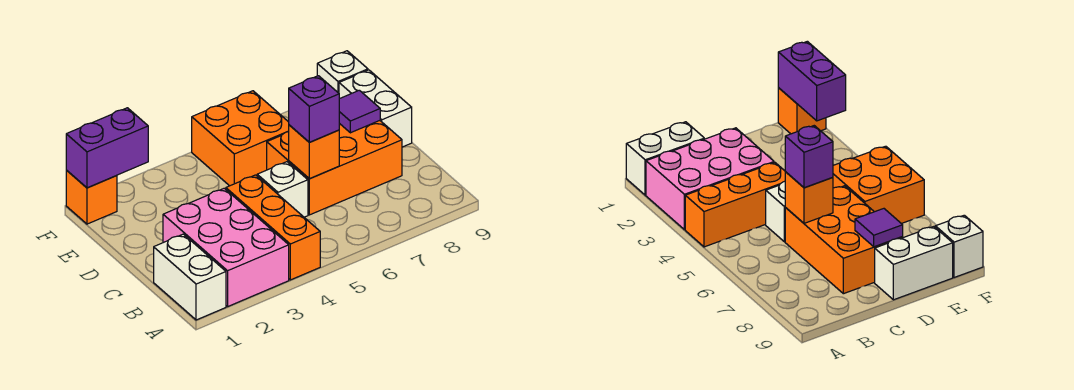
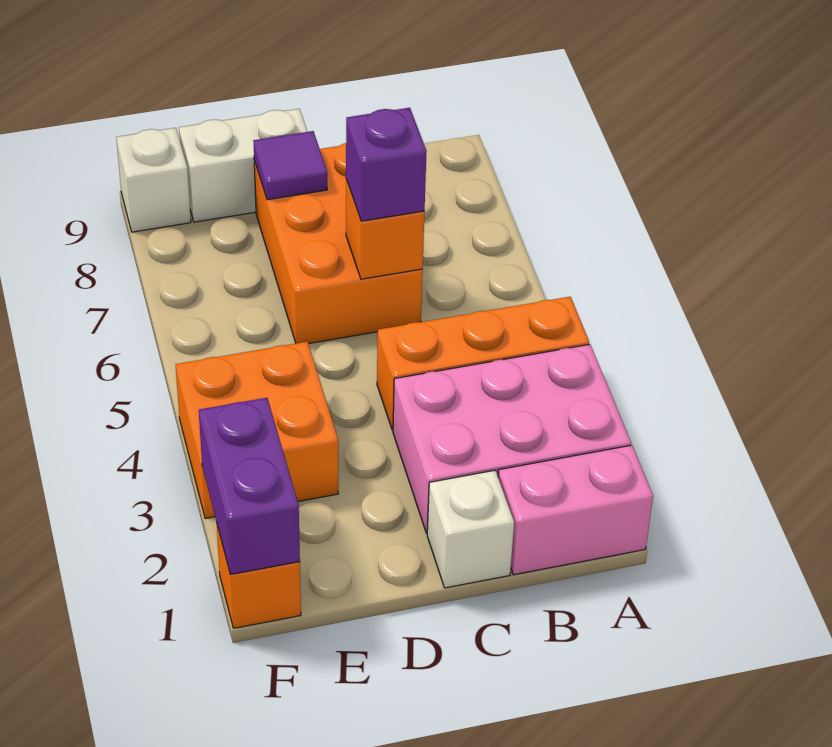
white brick A1:B1 level 1 -> pink brick A1:B1 level 1
white brick C5 level 1 -> white brick C1 level 1
orange brick E5:F6 level 1 -> orange brick E3:F4 level 1

